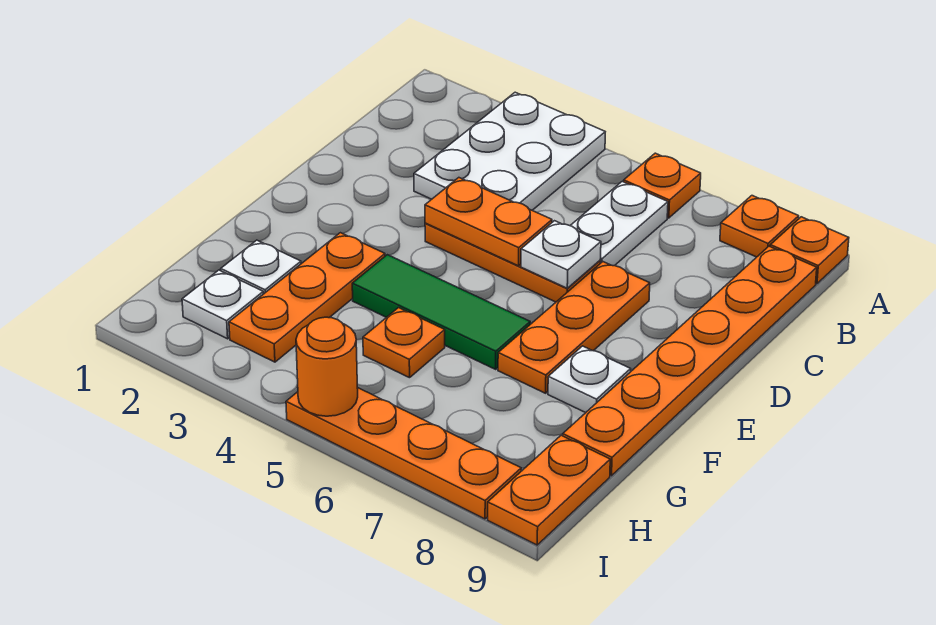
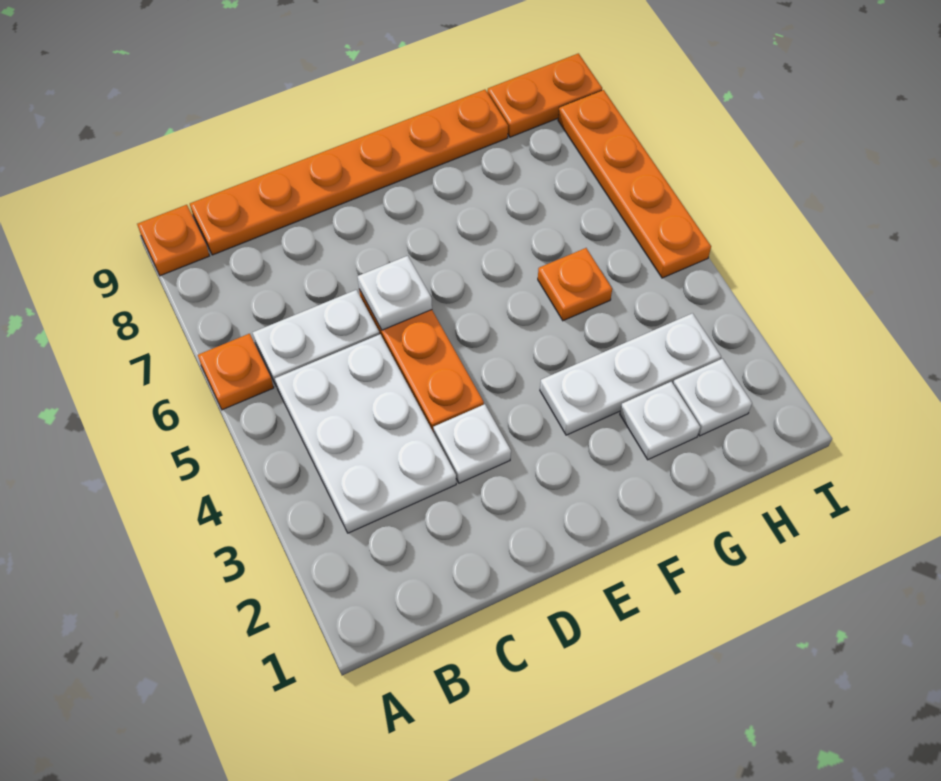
white plate A3:C4 level 1 -> white plate B3:C5 level 1
orange plate A8 level 1 -> none
orange plate D4:D5 level 2 -> none
orange plate D7:F7 level 1 -> none
orange plate F3:H3 level 1 -> white plate F3:H3 level 1
green tile F4:F6 level 1 -> none
white plate F8 level 1 -> white plate D3 level 1
orange round brick I5 level 2 -> none

